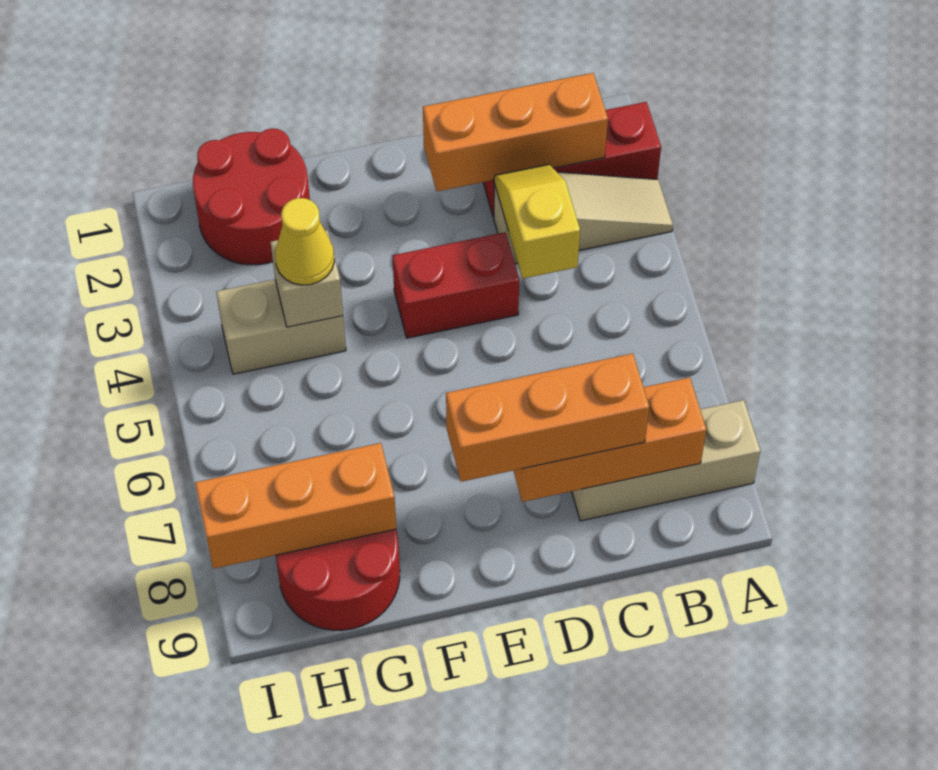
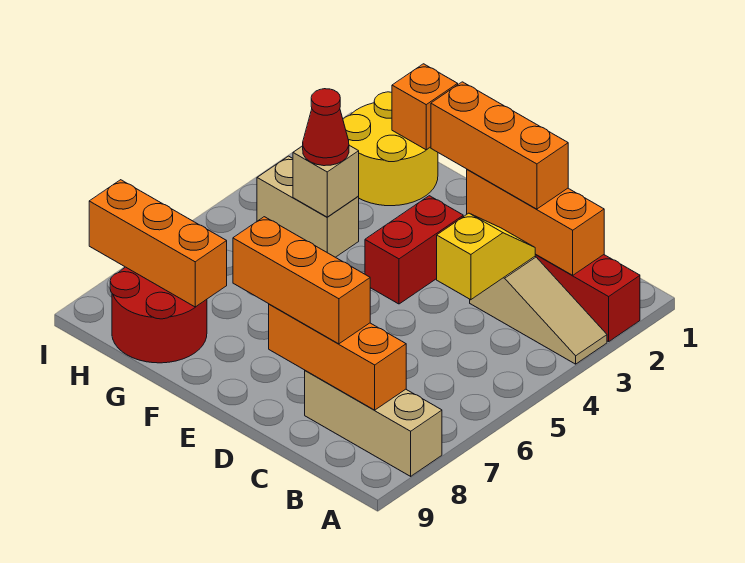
none -> orange brick C2:E2 level 3
red brick D4:E4 level 1 -> red brick E3:E4 level 1
red round brick G1:H2 level 1 -> yellow round brick G1:H2 level 1
none -> orange brick G1 level 2
yellow cone G4 level 3 -> red cone G4 level 3

